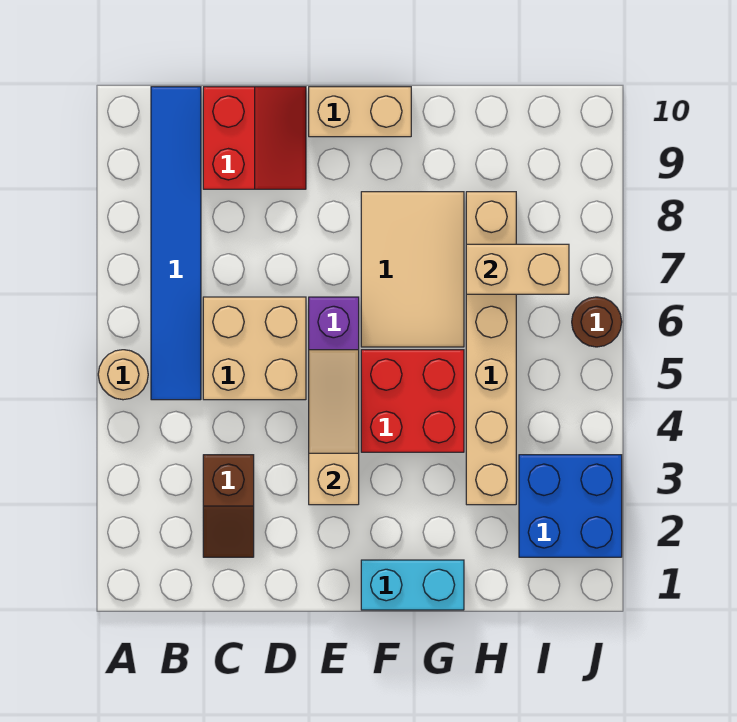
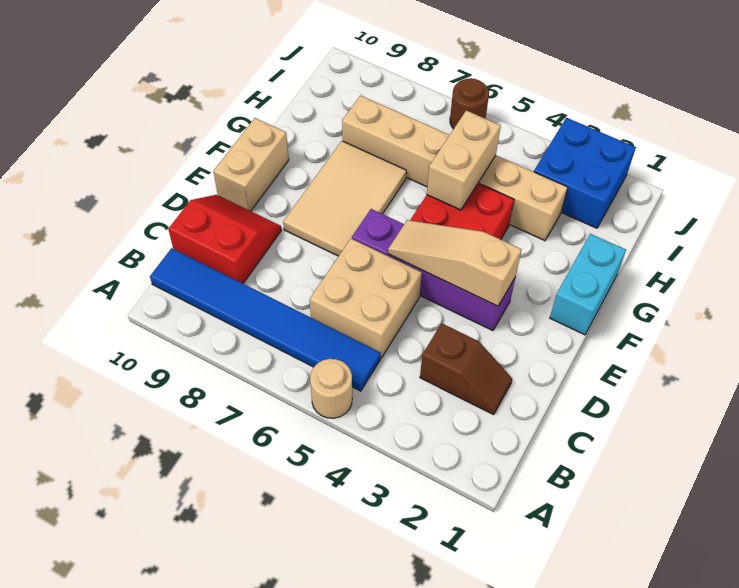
tan tile F6:G8 level 1 -> tan tile E7:G8 level 1
tan brick H7:I7 level 2 -> tan brick G5:H5 level 2

